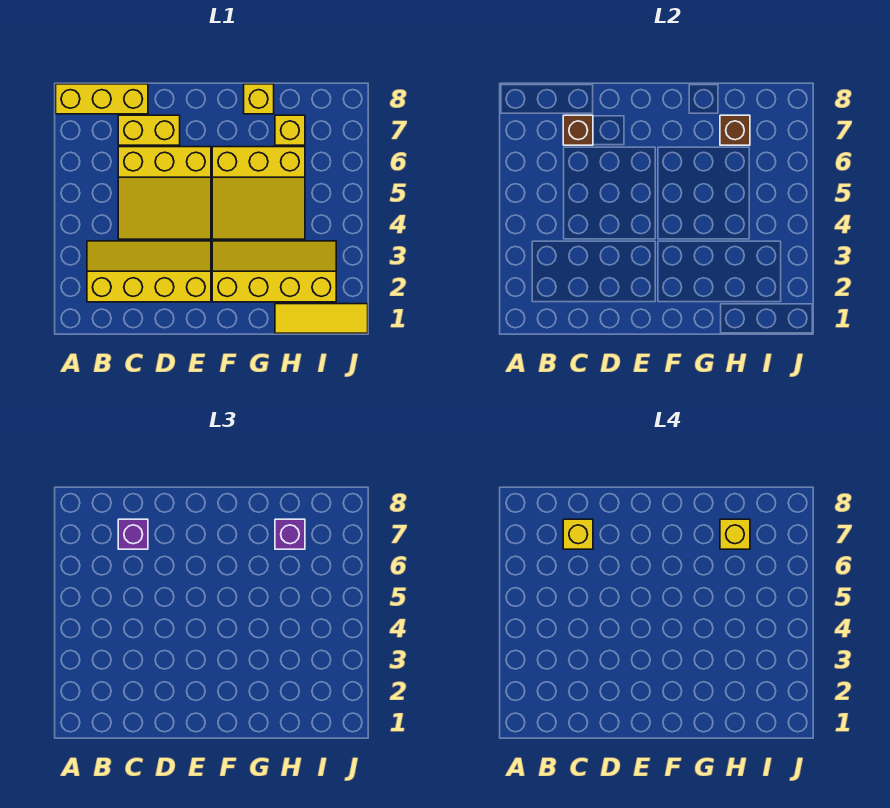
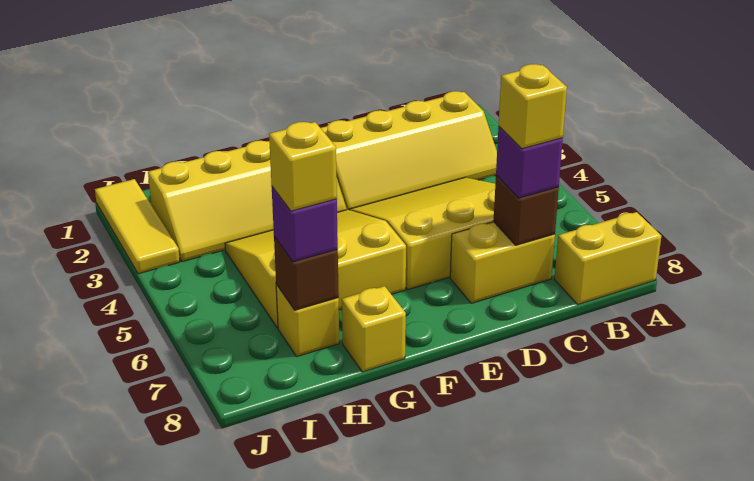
yellow brick A8:C8 level 1 -> yellow brick A8:B8 level 1
yellow tile H1:J1 level 1 -> yellow tile J1:J3 level 1

